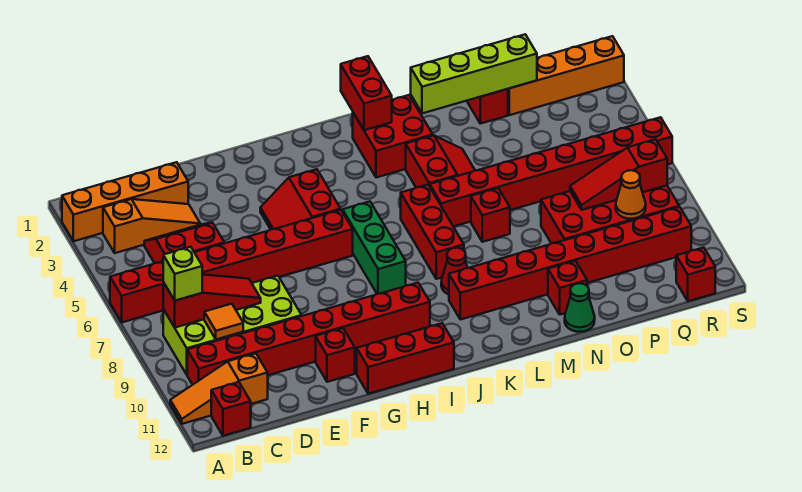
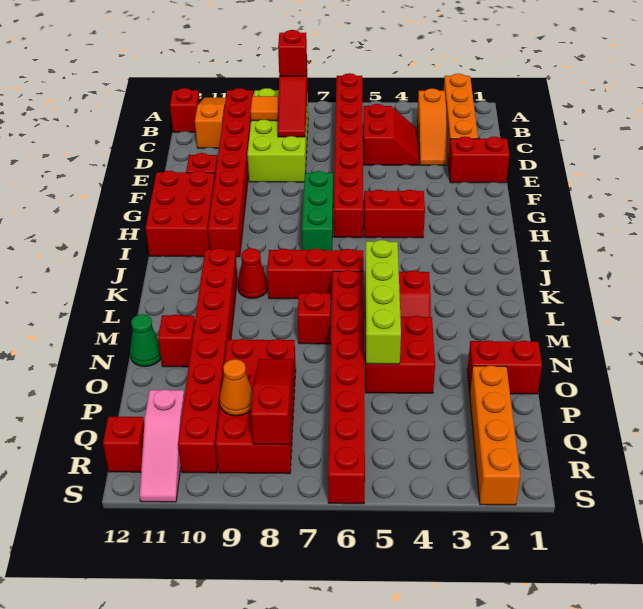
lime brick B8 level 3 -> red brick B8 level 3
red brick G12:I12 level 1 -> red brick G11:I12 level 1
green brick I6:I8 level 1 -> green brick G7:I7 level 1
red brick K1:K2 level 2 -> red brick E1:E2 level 1
red brick K2:L3 level 1 -> red brick N4:O5 level 1
lime brick M2:P2 level 2 -> lime brick L5:O5 level 2
none -> pink slope Q11:S11 level 1 top Q

